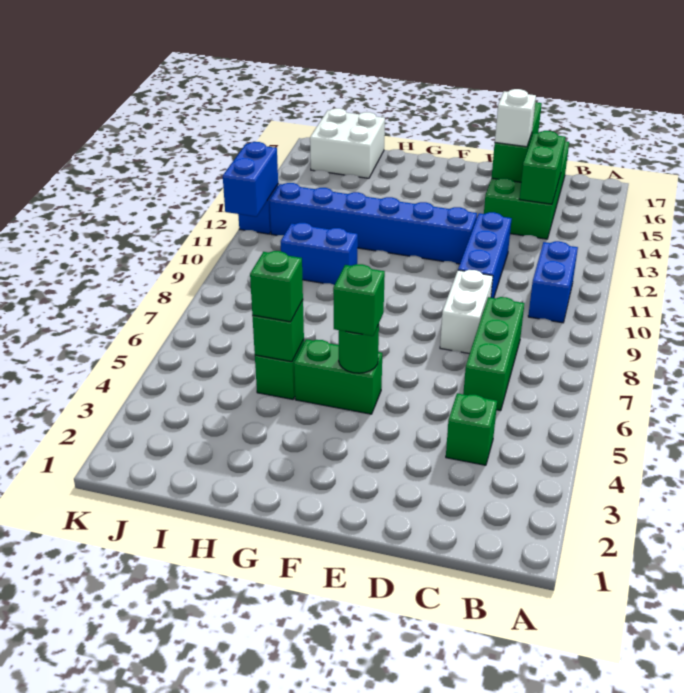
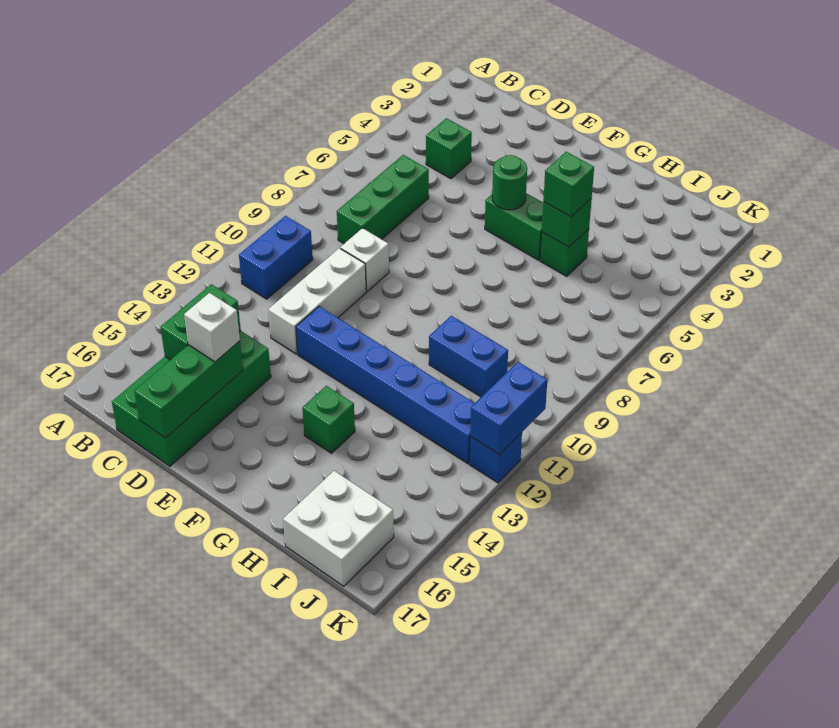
white brick D8:D9 level 1 -> white brick D9 level 1
blue brick D10:D12 level 1 -> white brick D10:D12 level 1
green brick F5 level 3 -> green brick G14 level 1

